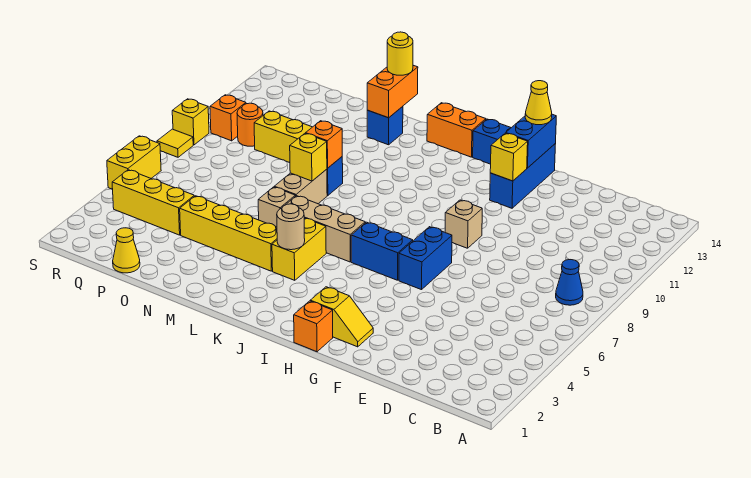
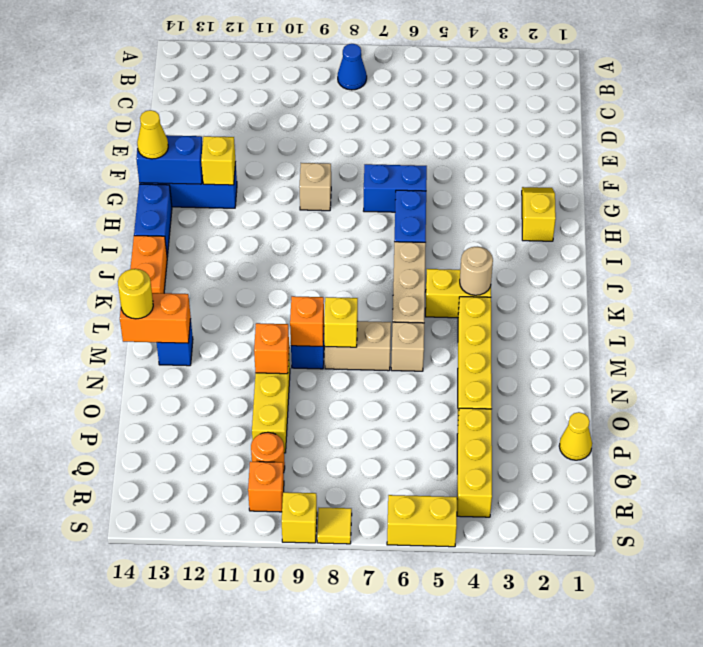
orange brick H1 level 1 -> orange brick N10 level 2

